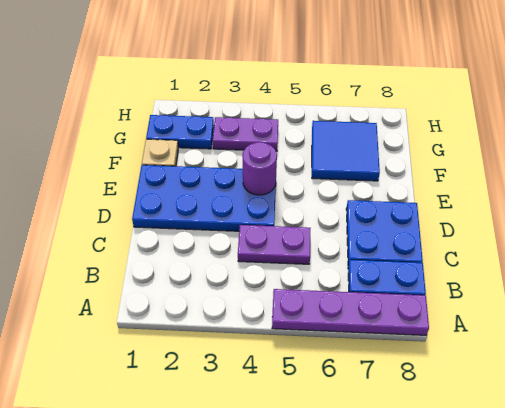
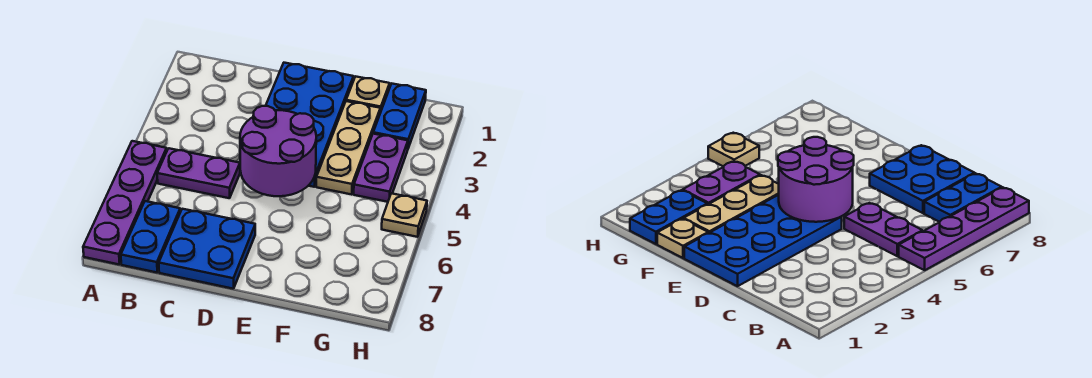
purple plate C4:C5 level 1 -> purple plate B5:C5 level 1
purple round brick E4 level 2 -> purple round brick D4:E5 level 2
none -> tan plate F2:F4 level 1
blue tile F6:G7 level 1 -> none
none -> tan plate H5 level 1

